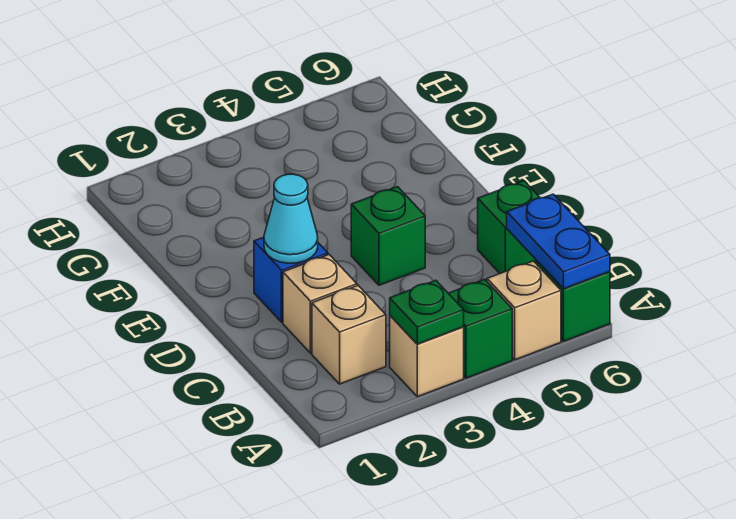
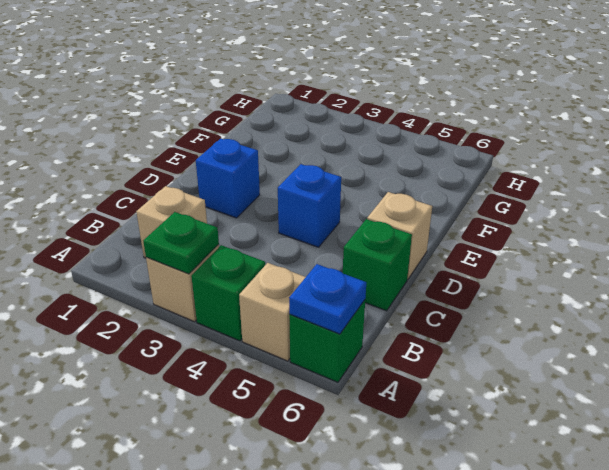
blue plate A6:B6 level 2 -> blue plate A6 level 2
tan brick C2 level 1 -> tan brick D6 level 1
cyan cone D2 level 2 -> none
green brick D4 level 1 -> blue brick D4 level 1

